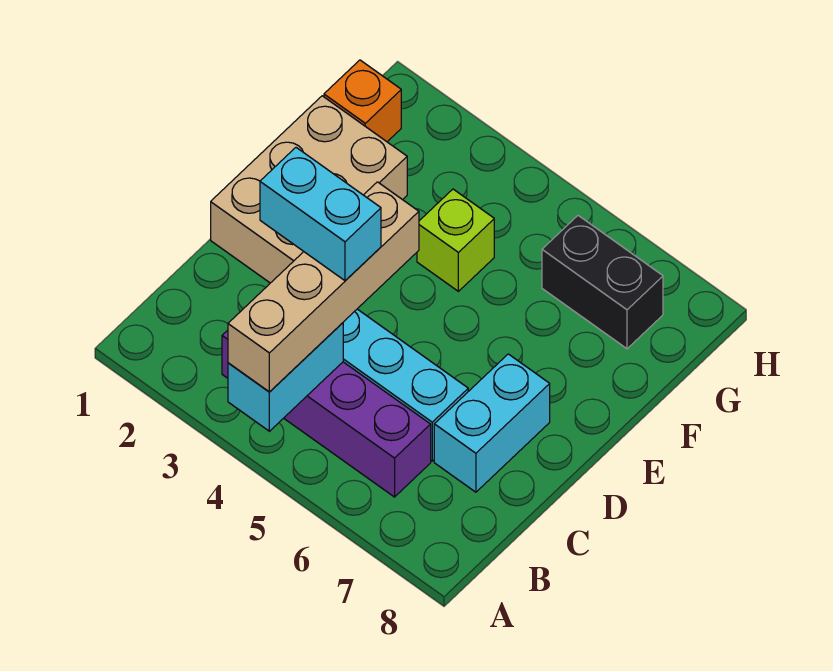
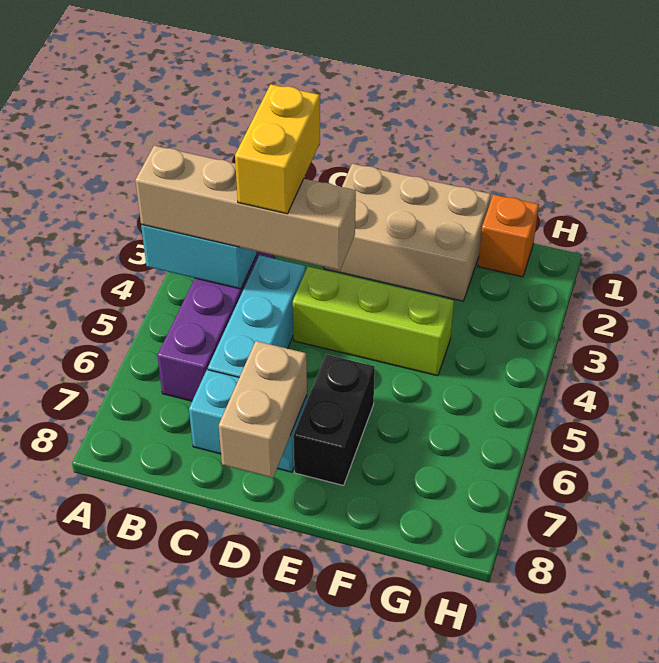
cyan brick C3:C4 level 4 -> yellow brick C3:C4 level 4
none -> tan brick D7:D8 level 2
lime brick F4 level 1 -> lime brick D4:F4 level 1
black brick G6:G7 level 1 -> black brick E6:E7 level 1

